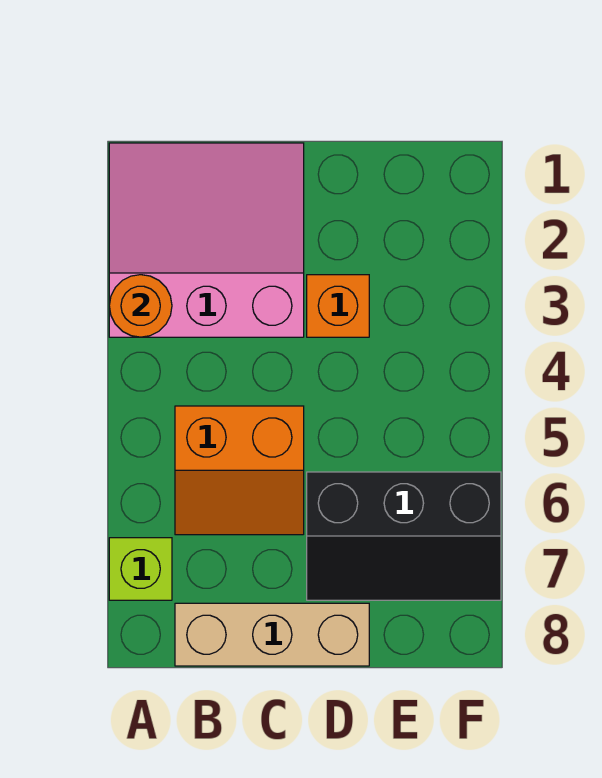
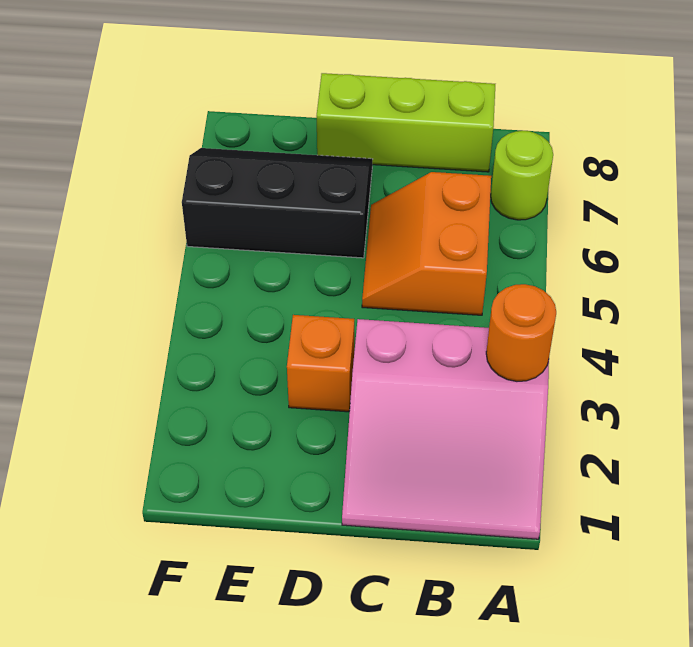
lime brick A7 level 1 -> lime round brick A7 level 1
orange slope B5:C6 level 1 top 5 -> orange slope B5:C6 level 1 top B
tan brick B8:D8 level 1 -> lime brick B8:D8 level 1

